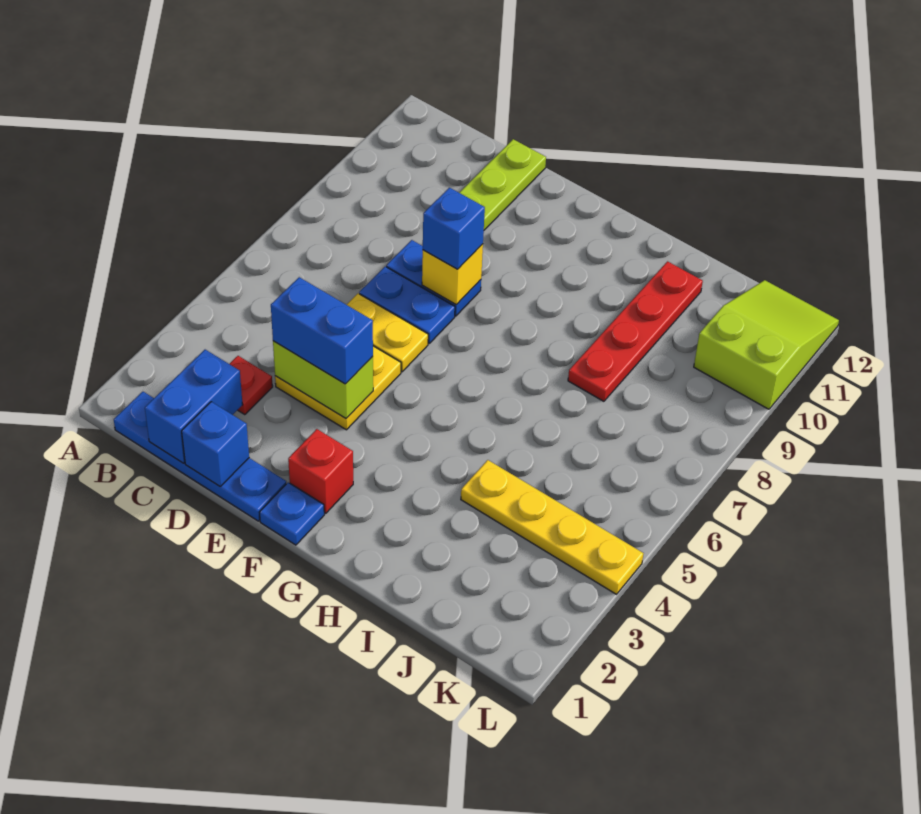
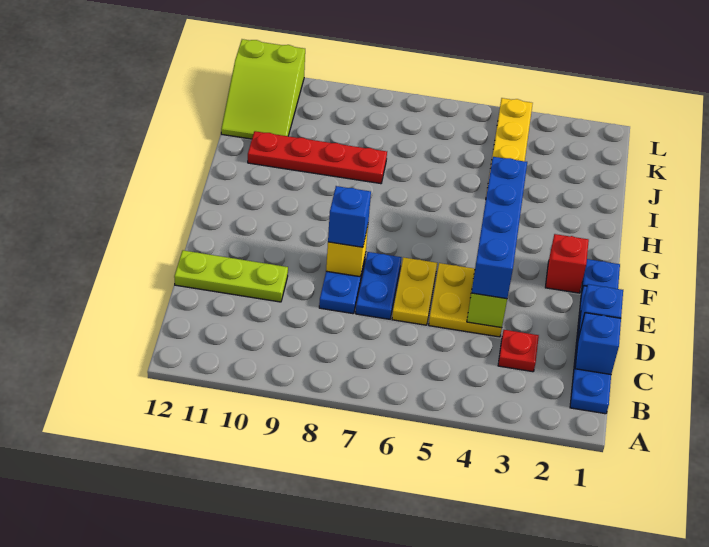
blue brick C1:C2 level 2 -> blue brick C1 level 2
blue brick D4:E4 level 3 -> blue brick D4:G4 level 3
lime slope K10:L12 level 1 top 10 -> lime slope J11:L12 level 1 top L

